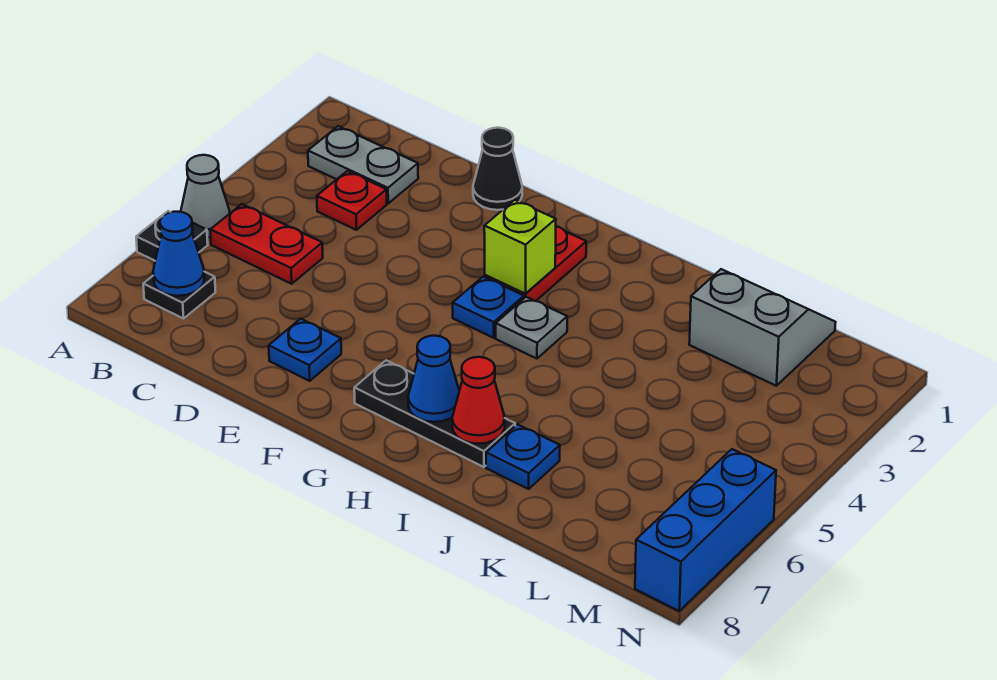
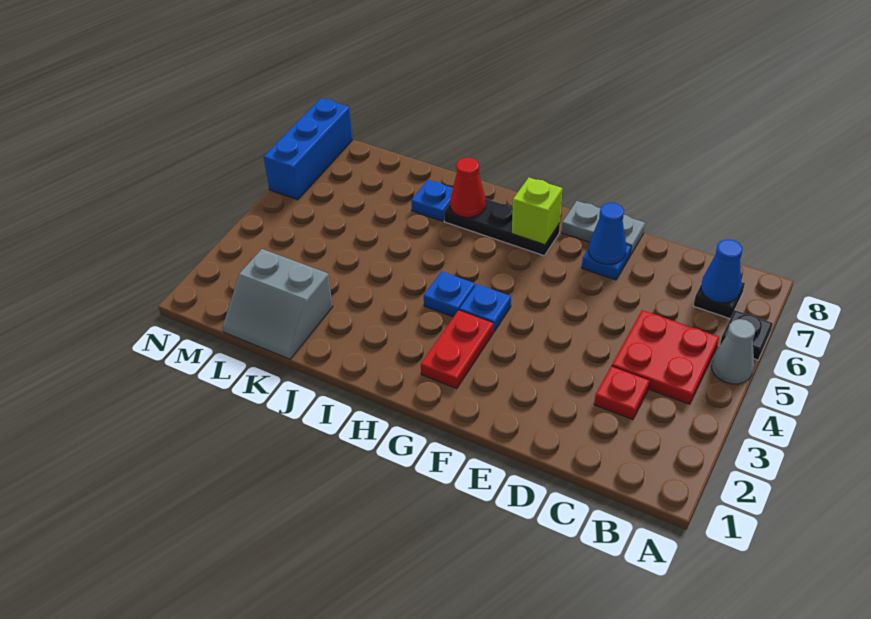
grey plate B2:C2 level 1 -> grey plate E8:F8 level 1
red plate B5:C5 level 1 -> red plate B4:C5 level 1
black cone E1 level 1 -> none
lime brick G3 level 2 -> lime brick G7 level 2
grey plate H4 level 1 -> blue plate H4 level 1
blue cone H7 level 2 -> blue cone E7 level 2

